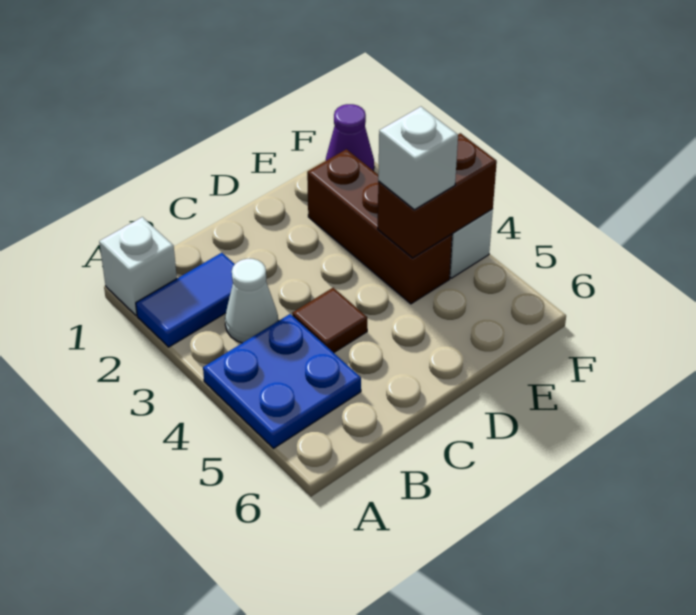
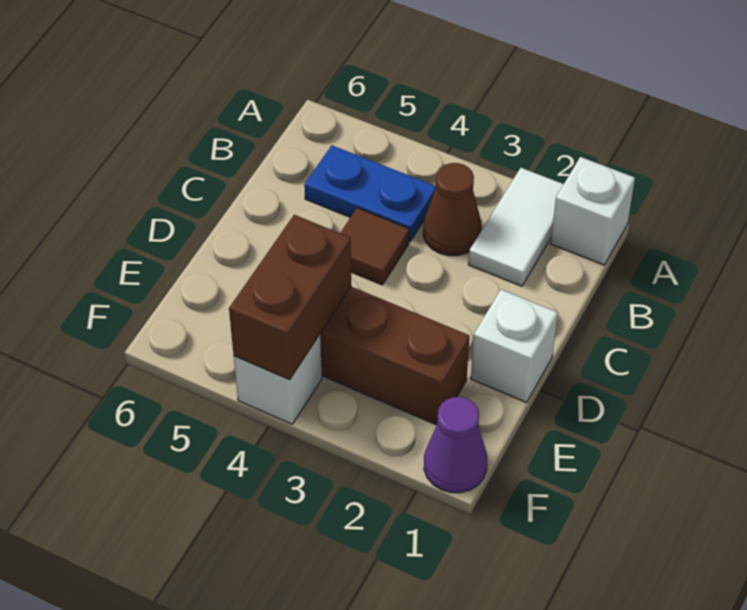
blue tile A2:B2 level 1 -> white tile A2:B2 level 1
blue plate A4:B5 level 1 -> blue plate B4:B5 level 1
white cone B3 level 1 -> brown cone B3 level 1
white brick E4 level 3 -> white brick D1 level 1

